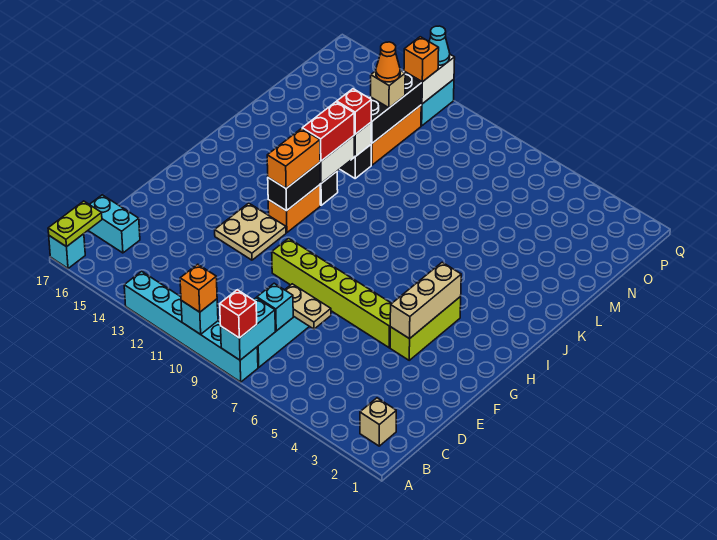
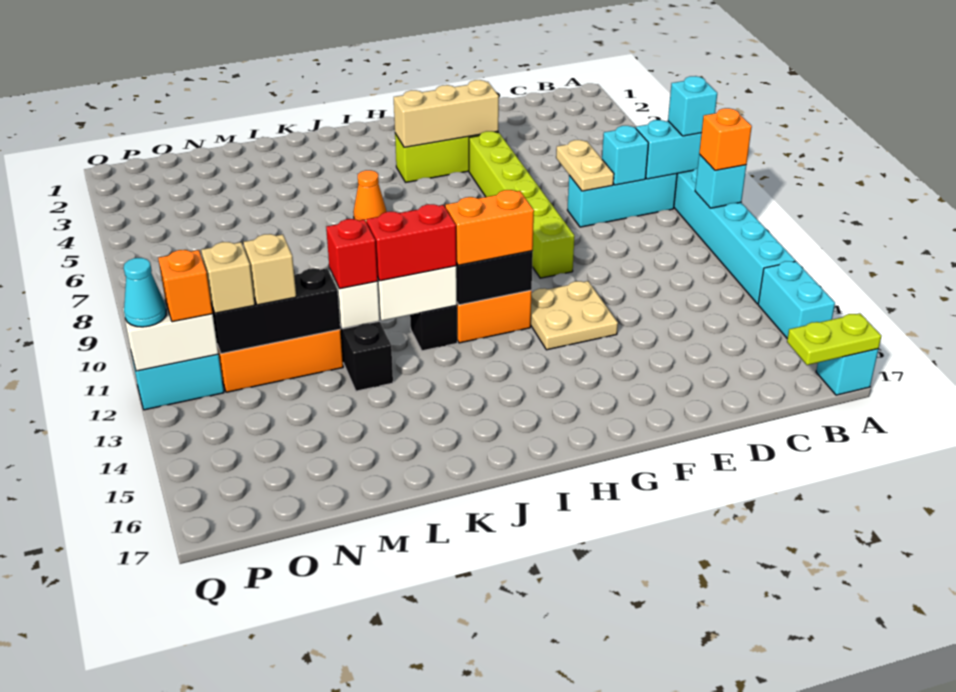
red brick A8 level 3 -> cyan brick A8 level 3
tan brick B2 level 1 -> tan brick O12 level 3
cyan brick C16:C17 level 1 -> cyan brick A14:A15 level 1
orange cone N12 level 4 -> orange cone J6 level 1

